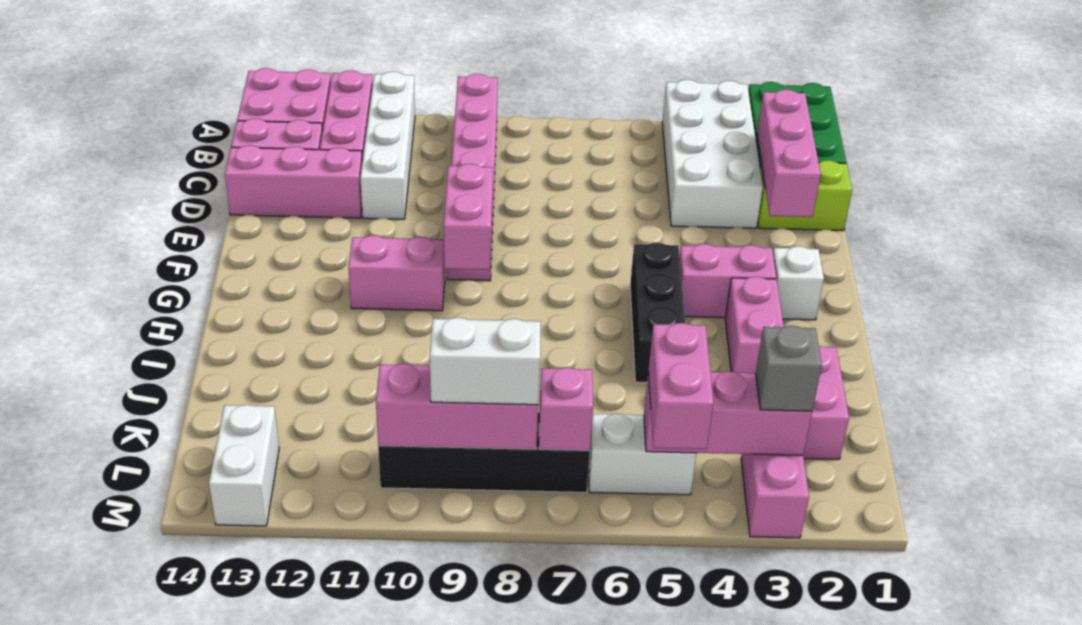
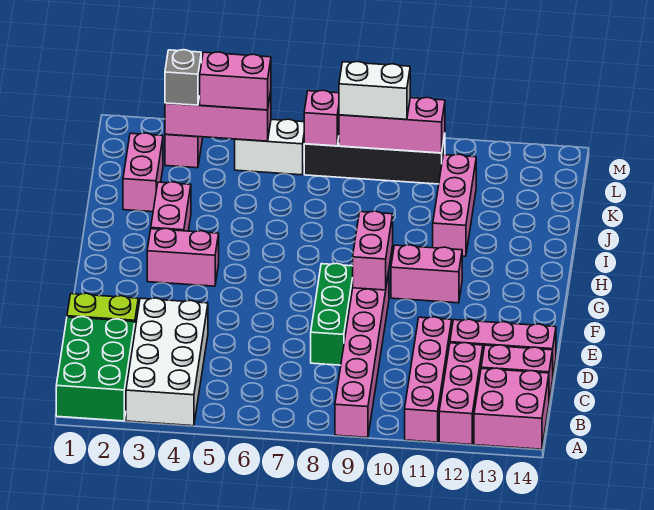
white brick A11:D11 level 1 -> pink brick A11:D11 level 1
pink brick C2:E2 level 2 -> pink brick I11:K11 level 1
none -> green brick D8:F8 level 1
white brick G2 level 1 -> none
black brick G5:I5 level 1 -> none
pink brick L5:M5 level 3 -> pink brick L4:L5 level 3
white brick L13:M13 level 1 -> none

